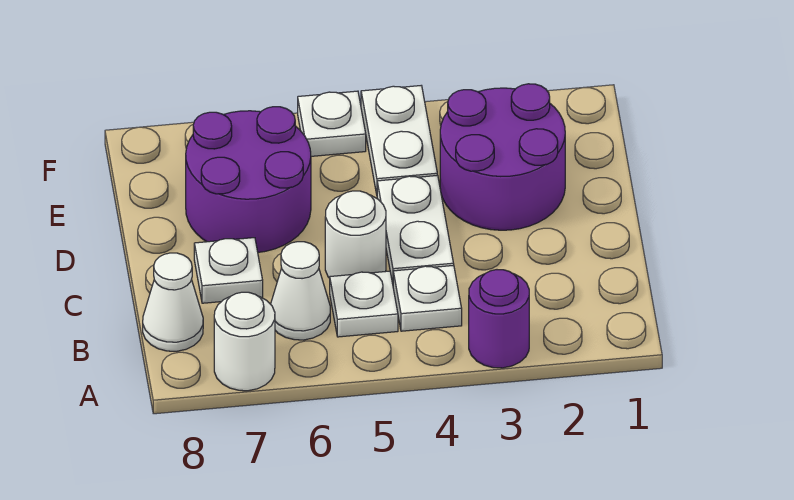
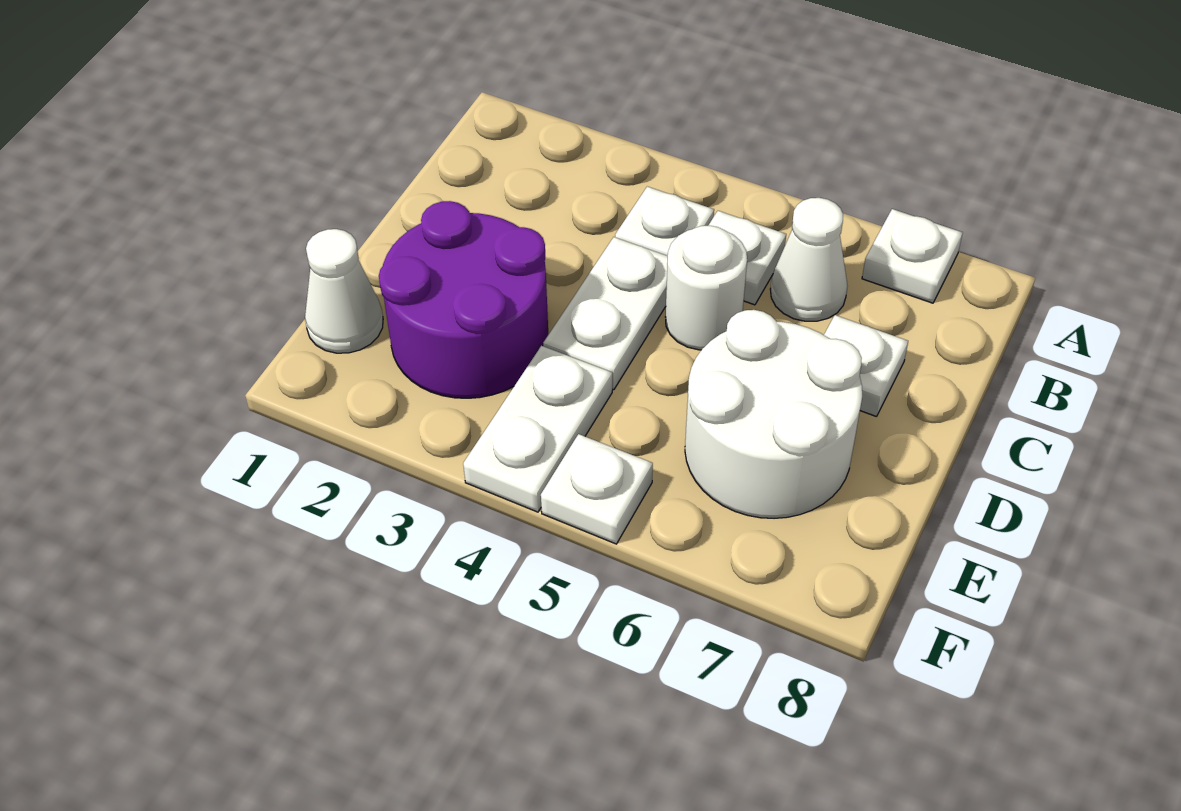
purple round brick A3 level 1 -> none
white round brick A7 level 1 -> white plate A7 level 1
white cone B8 level 1 -> white cone E1 level 1
purple round brick D6:E7 level 1 -> white round brick D6:E7 level 1

